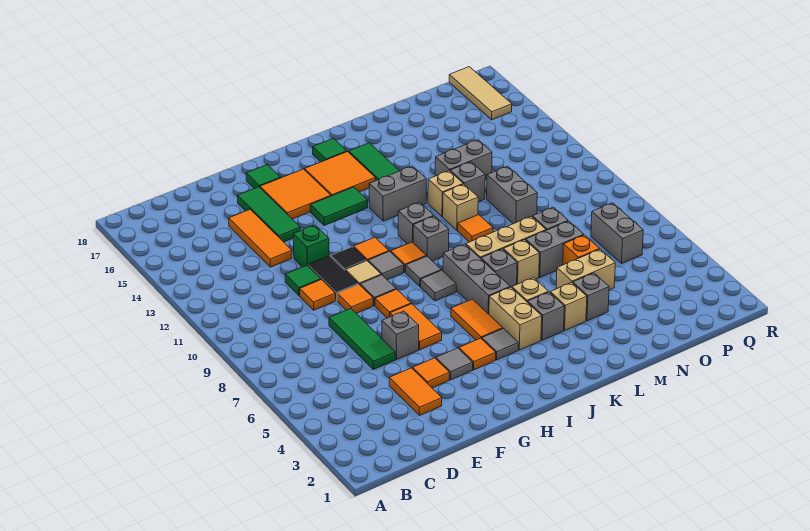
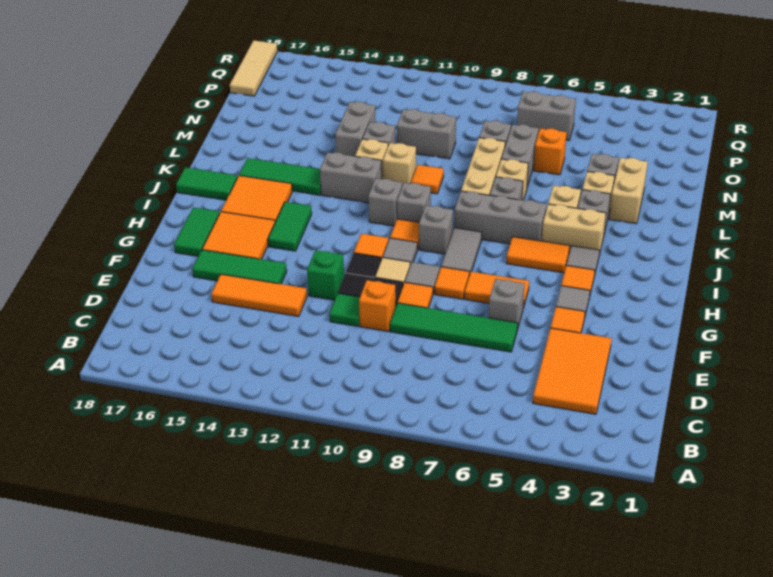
orange tile E3:E4 level 1 -> orange tile C3:E4 level 1
green tile E6:E8 level 1 -> green tile E6:E9 level 1
orange tile E10 level 1 -> orange brick E10 level 1
green tile G17 level 1 -> green tile G17:H17 level 1
grey tile I8 level 1 -> grey tile H8:I8 level 1
grey tile I9 level 1 -> grey brick I9 level 1
grey brick J13:K13 level 1 -> grey brick K12:K13 level 1
green tile J17 level 1 -> green tile J17:J18 level 1
tan brick M5:N5 level 1 -> tan brick L3:M3 level 1
tan tile Q16:Q18 level 1 -> tan tile P18:R18 level 1

